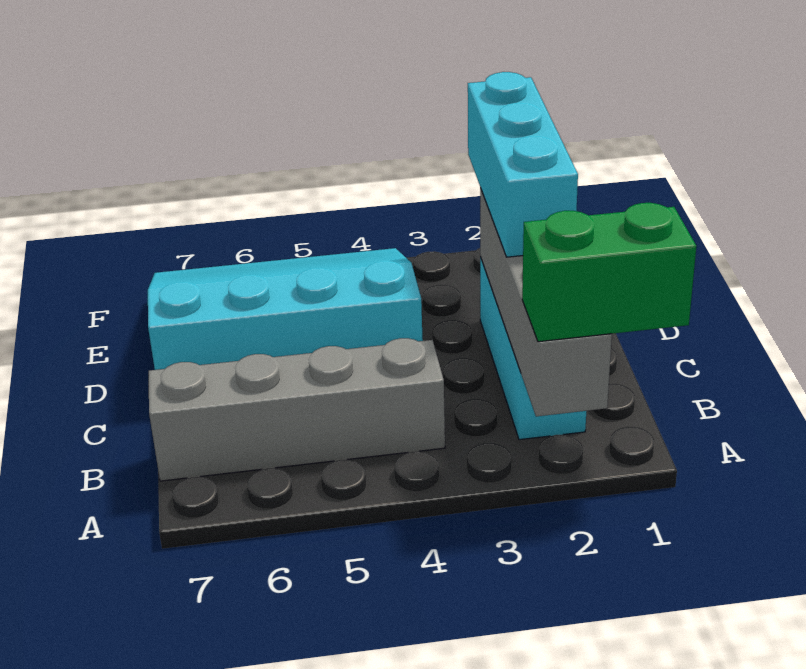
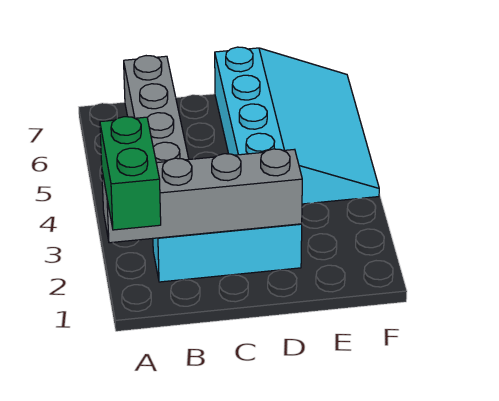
cyan brick C2:E2 level 3 -> none

